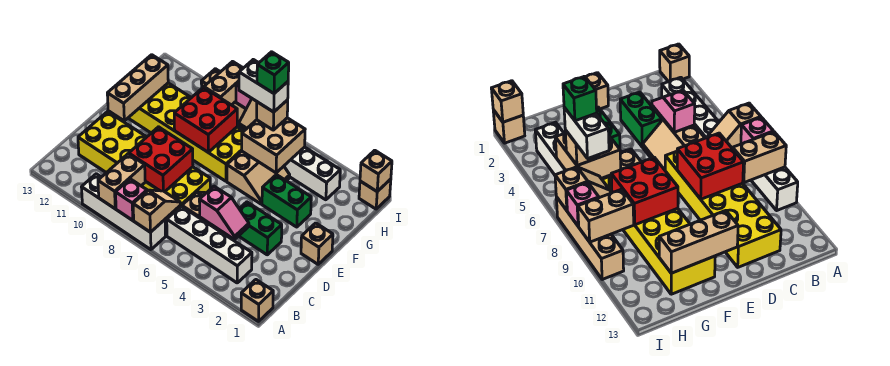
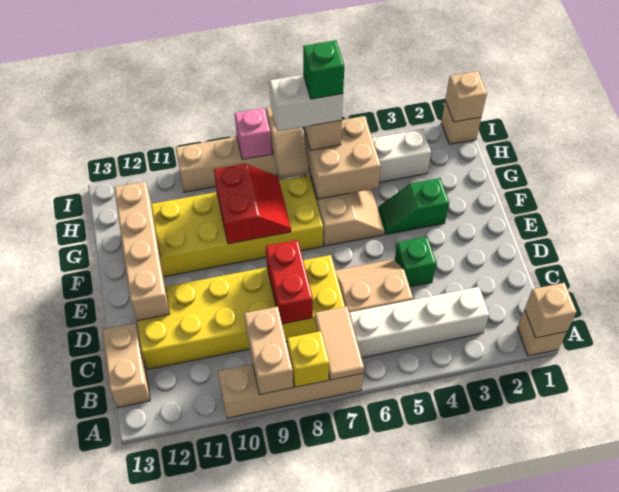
white brick A7:A10 level 1 -> tan brick A7:A10 level 1
tan slope A7:B7 level 2 top A -> tan tile A7:B7 level 2
pink brick A8 level 2 -> yellow brick A8 level 2
pink slope C4:C5 level 2 top 5 -> none
red brick C8:D9 level 2 -> red brick C8:D8 level 2
green brick D3:D4 level 1 -> green brick D4 level 1
tan brick E1 level 1 -> tan brick A1 level 2
tan brick E12:G12 level 2 -> tan brick D12:G12 level 2
green brick F3:F4 level 1 -> green slope F3:F4 level 1 top 3
red brick F8:G9 level 2 -> red slope F8:G9 level 2 top 9
tan brick H9:I9 level 2 -> tan brick B13:C13 level 1

